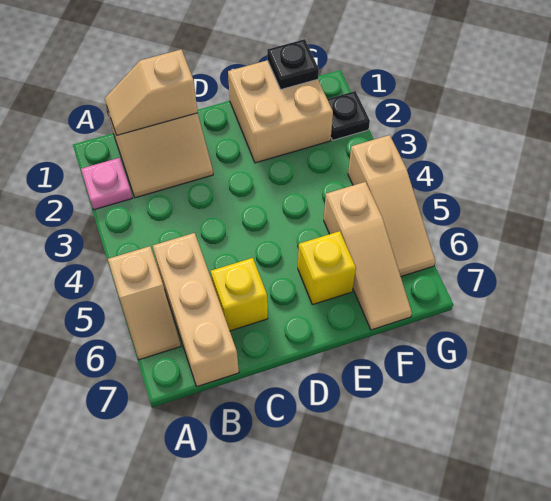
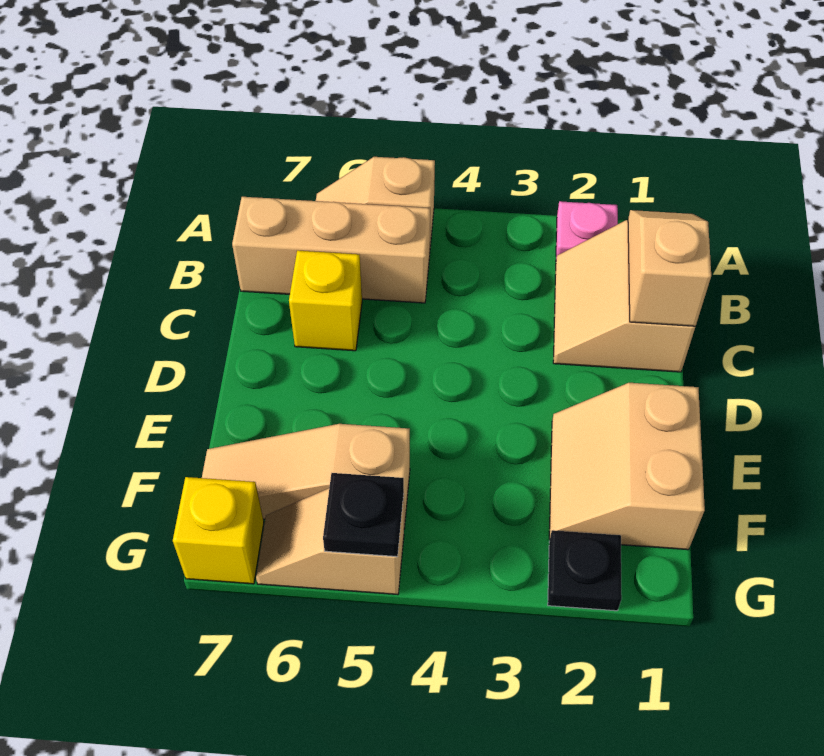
tan brick E1:F2 level 1 -> tan slope E1:F2 level 1 top 1
yellow brick E6 level 1 -> yellow brick G7 level 1
black plate F1 level 2 -> black plate G5 level 2
tan slope G4:G6 level 1 top 4 -> tan slope G5:G6 level 1 top 5

